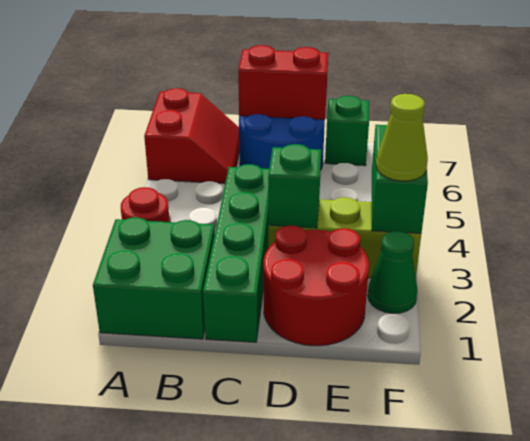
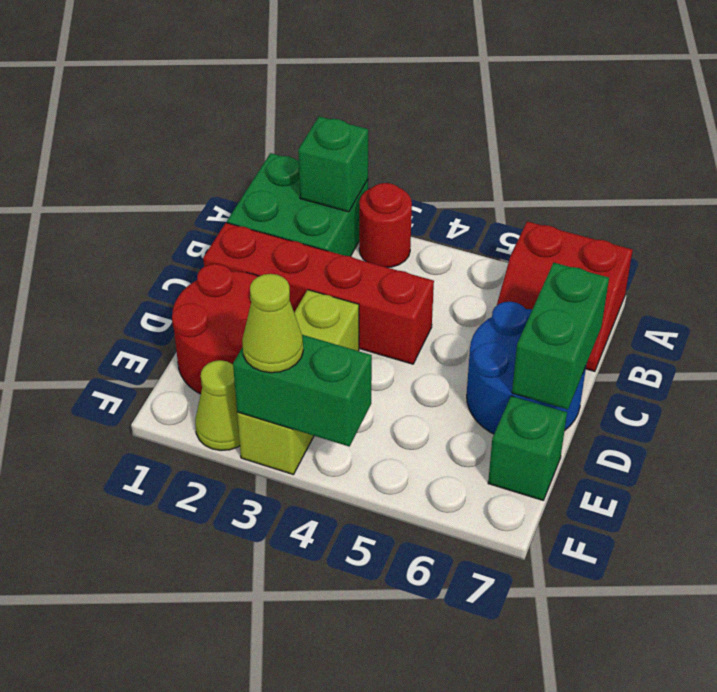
green brick C1:C4 level 1 -> red brick C1:C4 level 1
red brick C7:D7 level 2 -> green brick C7:D7 level 2
green brick D3 level 2 -> green brick A2 level 2
green cone F2 level 1 -> lime cone F2 level 1

